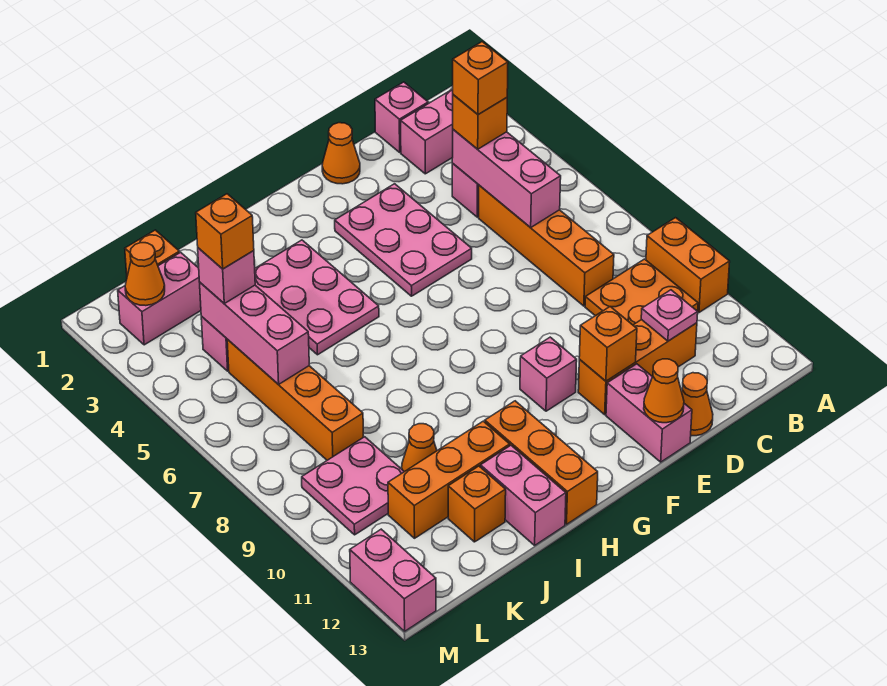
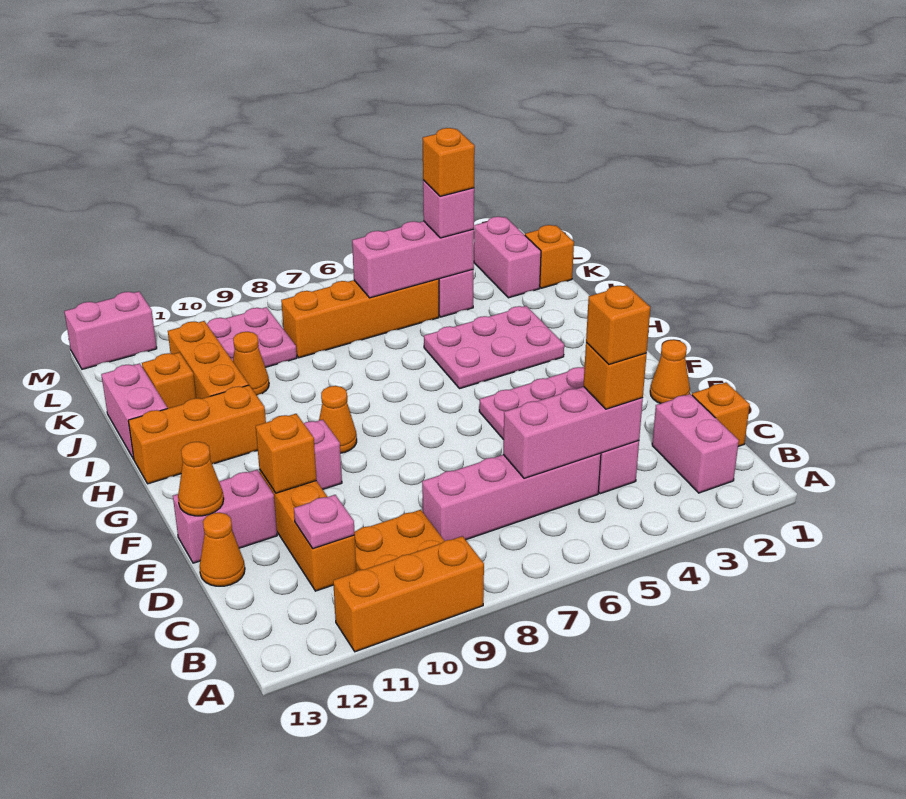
orange brick A9:A10 level 1 -> orange brick A9:A11 level 1
pink brick C1 level 1 -> orange brick C1 level 1
orange brick C5:C8 level 1 -> pink brick C5:C8 level 1
pink brick I12:I13 level 1 -> pink brick I13:J13 level 1
orange cone L2 level 2 -> orange cone G9 level 1

